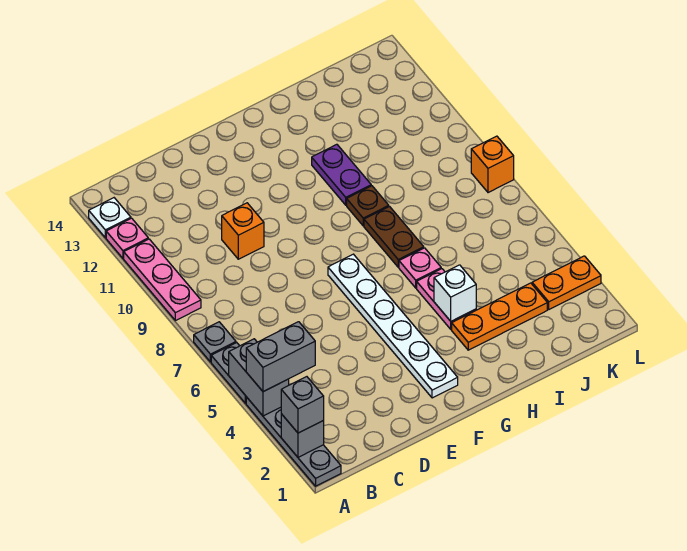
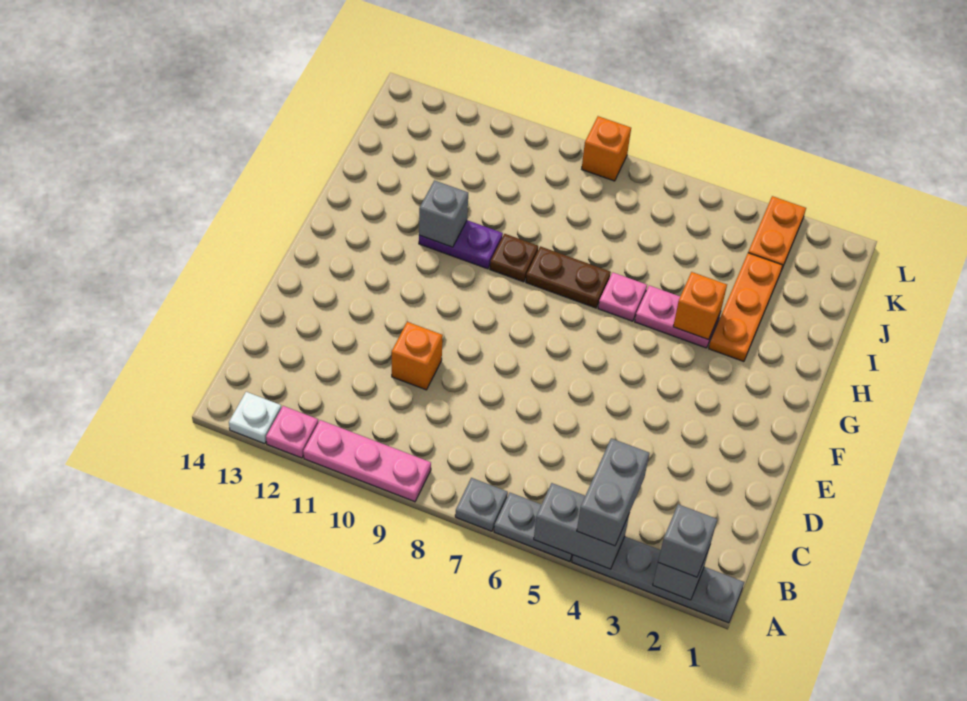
white plate F2:F7 level 1 -> none
white brick H4 level 2 -> orange brick H4 level 2
none -> grey brick H11 level 2

